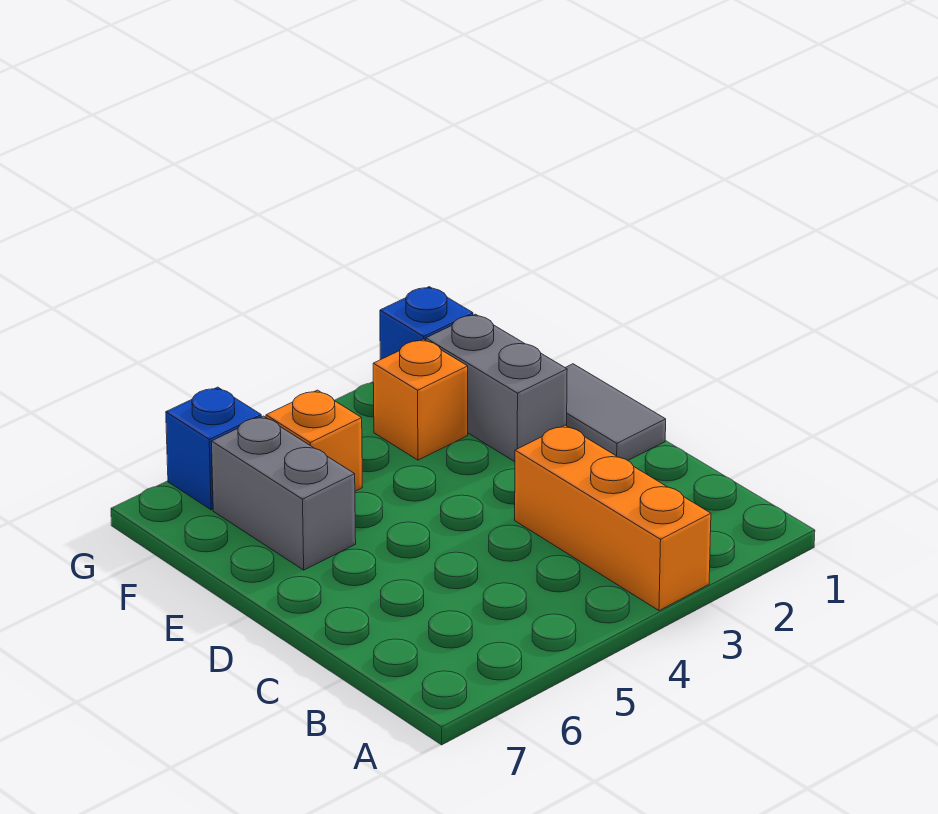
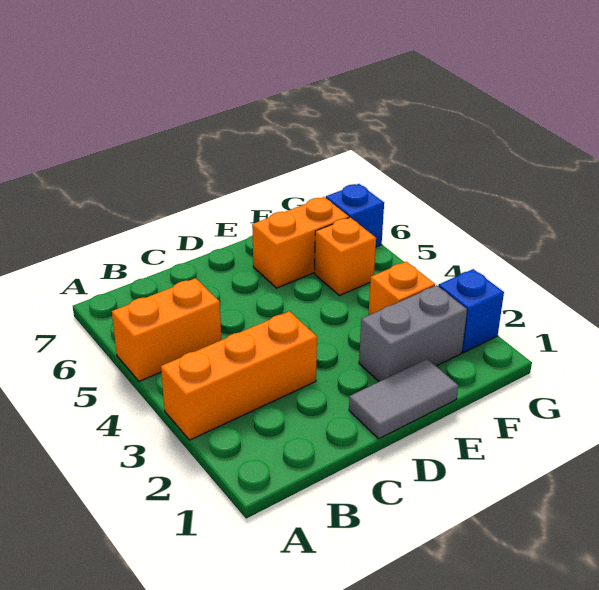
none -> orange brick A5:B5 level 1
grey brick E6:F6 level 1 -> orange brick E6:F6 level 1

